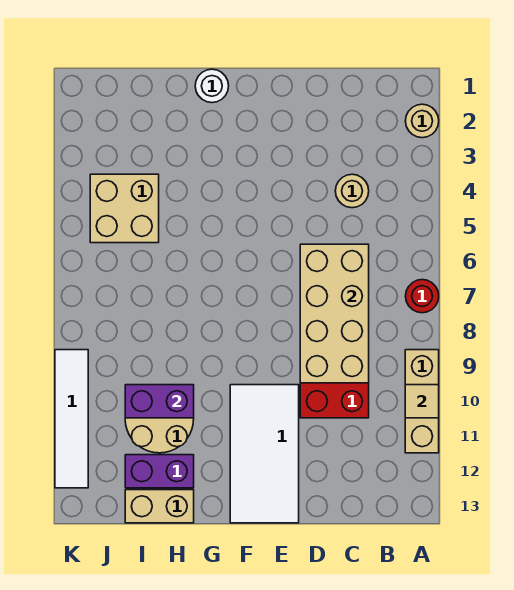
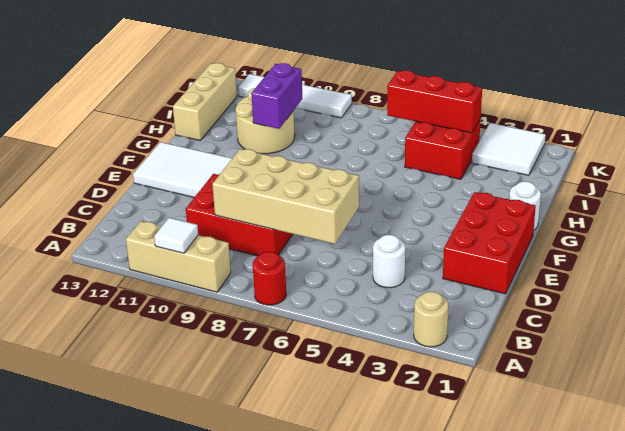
tan tile A10 level 2 -> white tile A10 level 2
tan round brick C4 level 1 -> white round brick C4 level 1
none -> red brick D1:F2 level 1
purple brick H12:I12 level 1 -> none
tan brick H13:I13 level 1 -> tan brick H13:J13 level 1
tan brick I4:J5 level 1 -> red brick I4:J5 level 1
none -> white tile J2:K3 level 1
none -> red brick J4:J6 level 2

